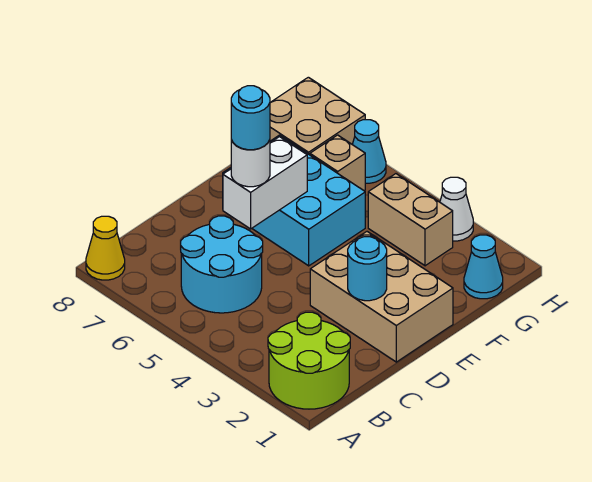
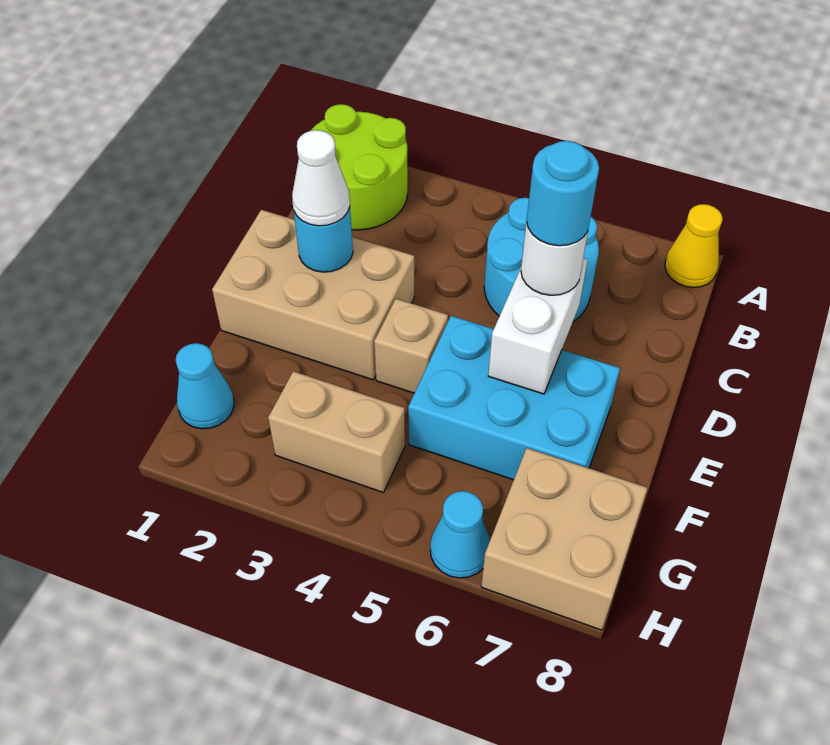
tan brick G6 level 1 -> tan brick E4 level 1
white cone H3 level 1 -> white cone D2 level 3

